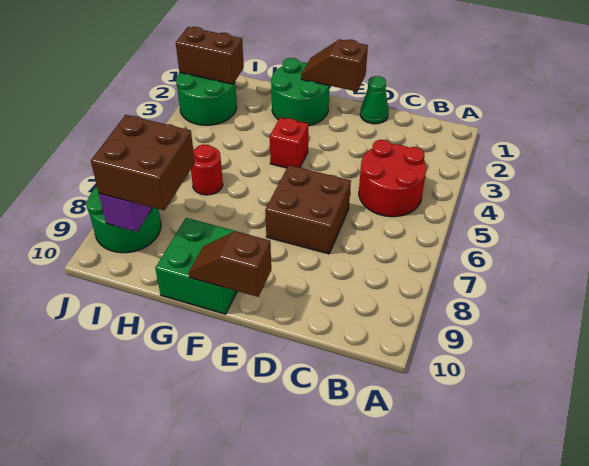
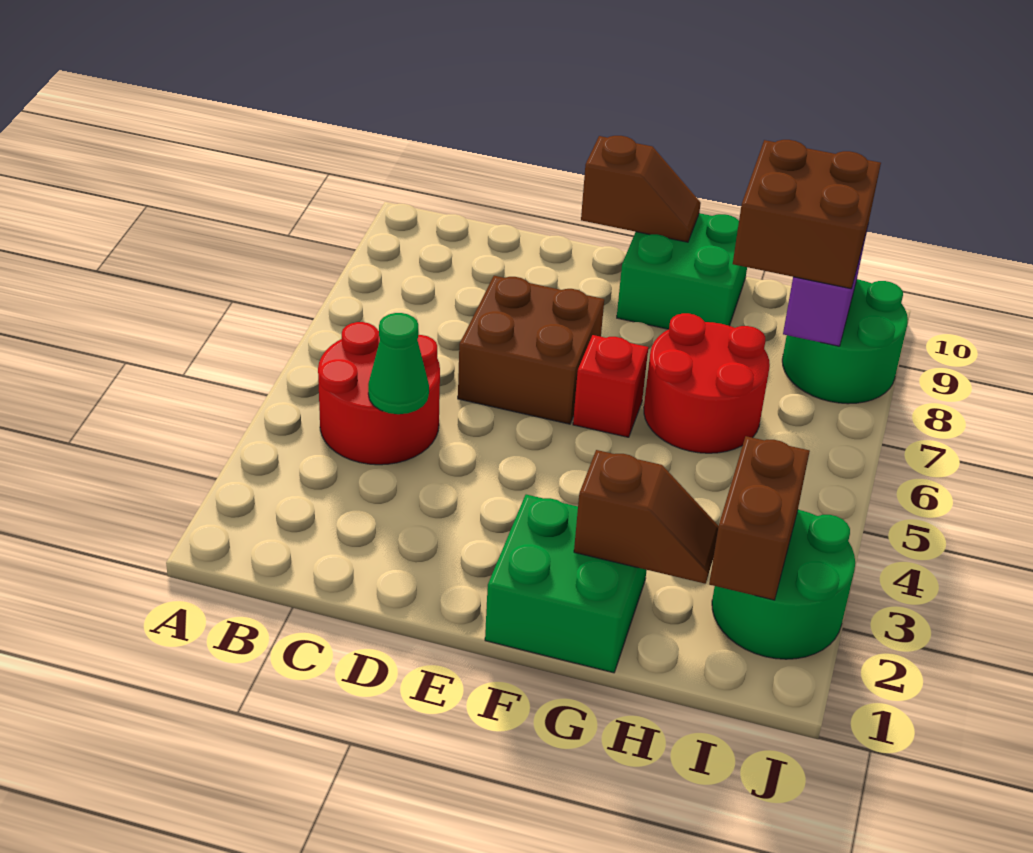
green cone D1 level 1 -> green cone C4 level 2
brown slope E1:F1 level 2 top E -> brown slope G2:H2 level 2 top G
green round brick F1:G2 level 1 -> green brick F1:G2 level 1
red brick F4 level 1 -> red brick F6 level 1
red round brick H6 level 1 -> red round brick G6:H7 level 1
brown brick I2:J2 level 2 -> brown brick I2:I3 level 2

